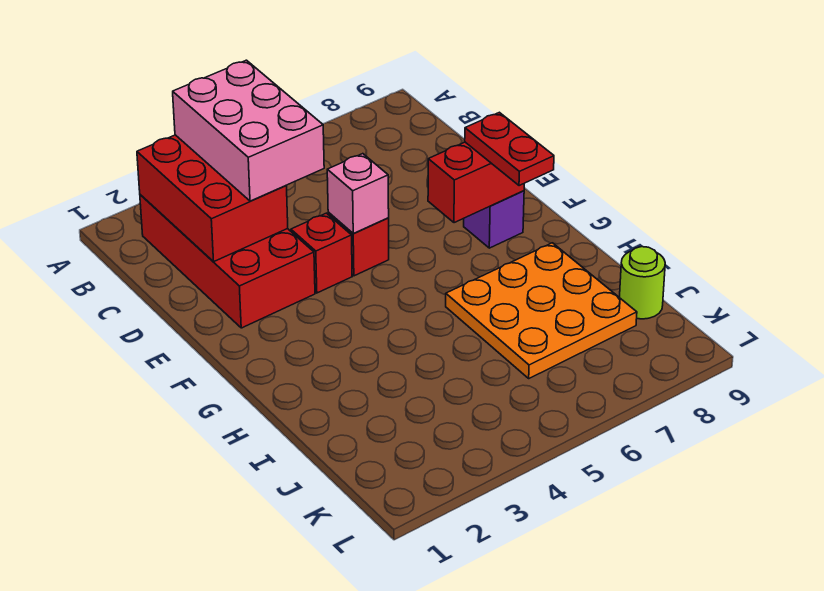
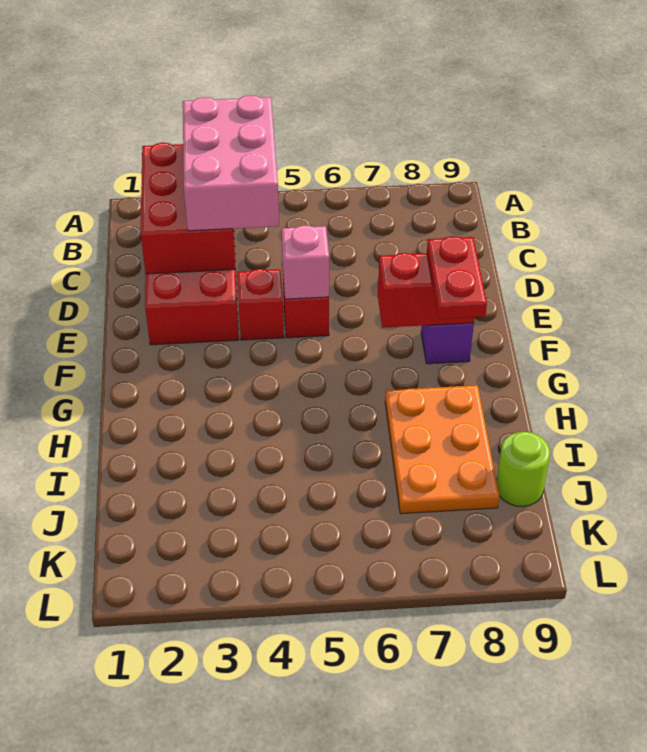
orange plate H6:J8 level 1 -> orange plate H7:J8 level 1

